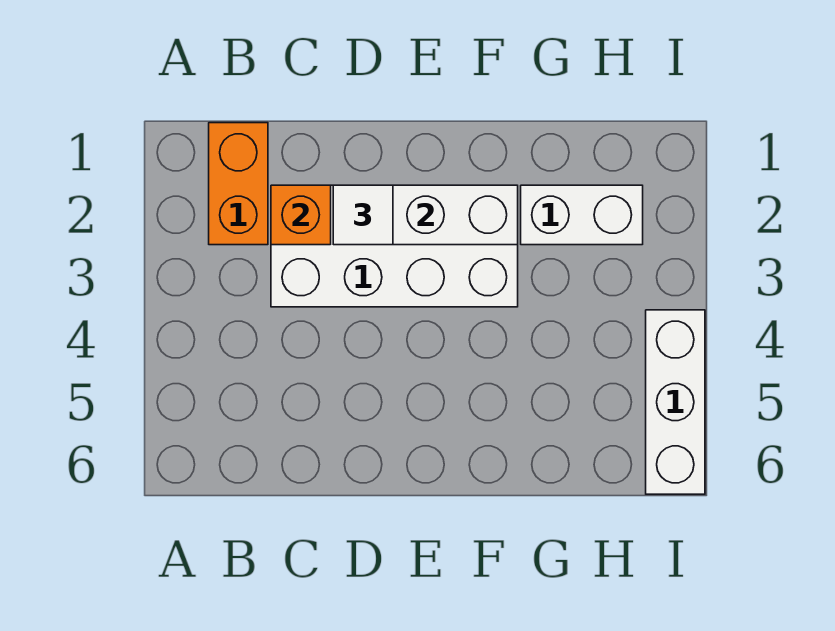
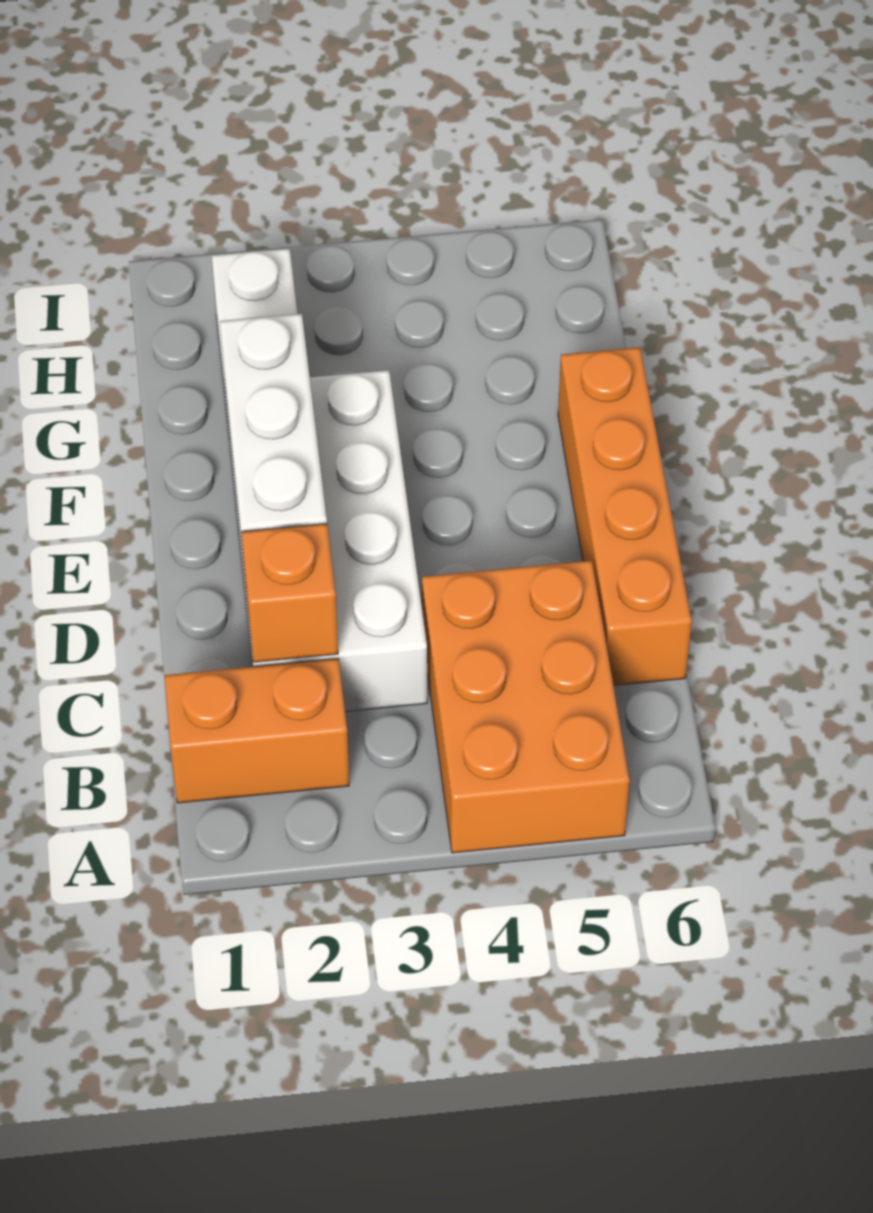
none -> orange brick A4:C5 level 1
none -> orange brick C6:F6 level 1
white tile D2 level 3 -> none
white brick I4:I6 level 1 -> none

